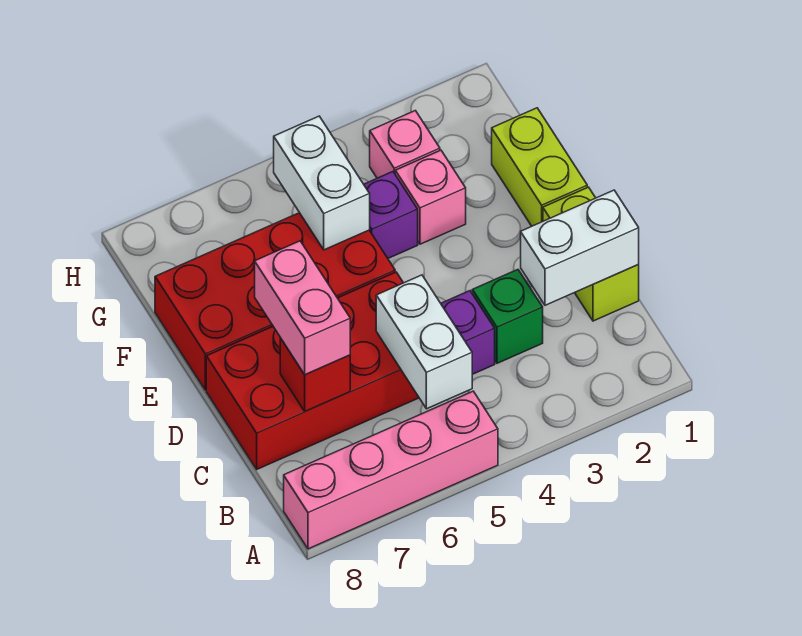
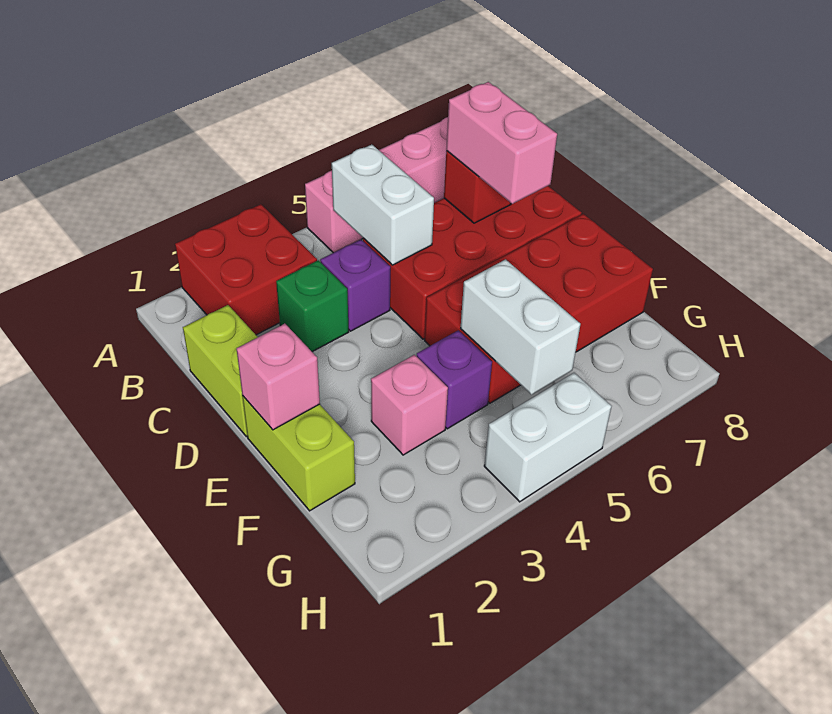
none -> red brick A2:B3 level 1
white brick C1:C2 level 2 -> white brick H4:H5 level 1
pink brick G3 level 1 -> pink brick E1 level 2

